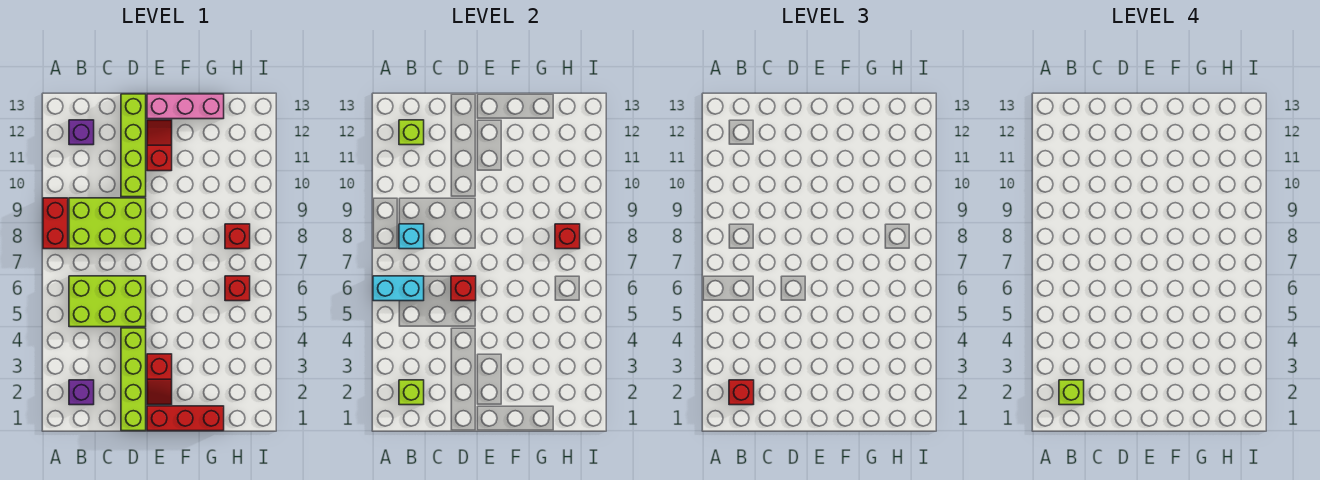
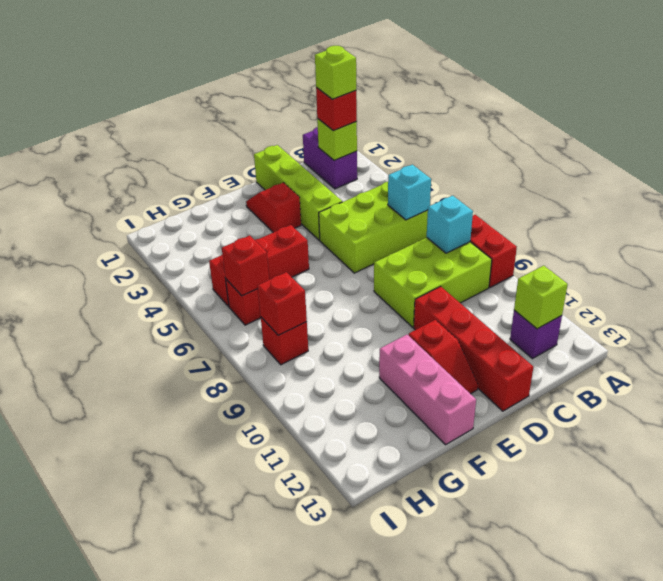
cyan brick A6:B6 level 2 -> cyan brick B6 level 2
purple brick B2 level 1 -> purple brick B1:B2 level 1
red brick D6 level 2 -> red brick H6 level 2
lime brick D10:D13 level 1 -> red brick D10:D13 level 1
red brick E1:G1 level 1 -> red brick F5:H5 level 1
pink brick E13:G13 level 1 -> pink brick F11:F13 level 1

